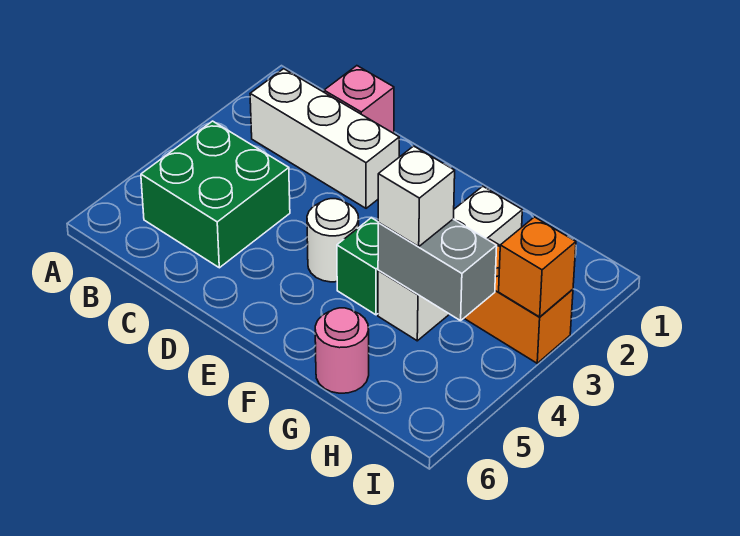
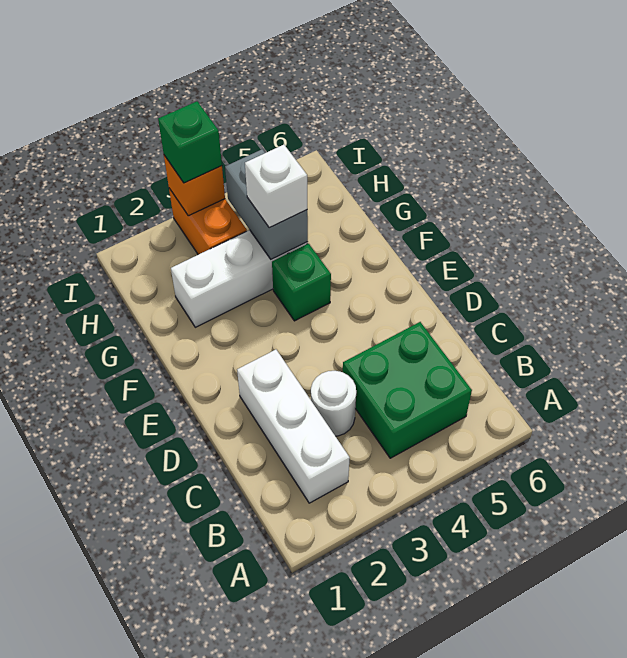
pink brick C1 level 1 -> none
white round brick E4 level 1 -> white round brick C3 level 1
pink round brick G6 level 1 -> none
none -> green brick I3 level 3

